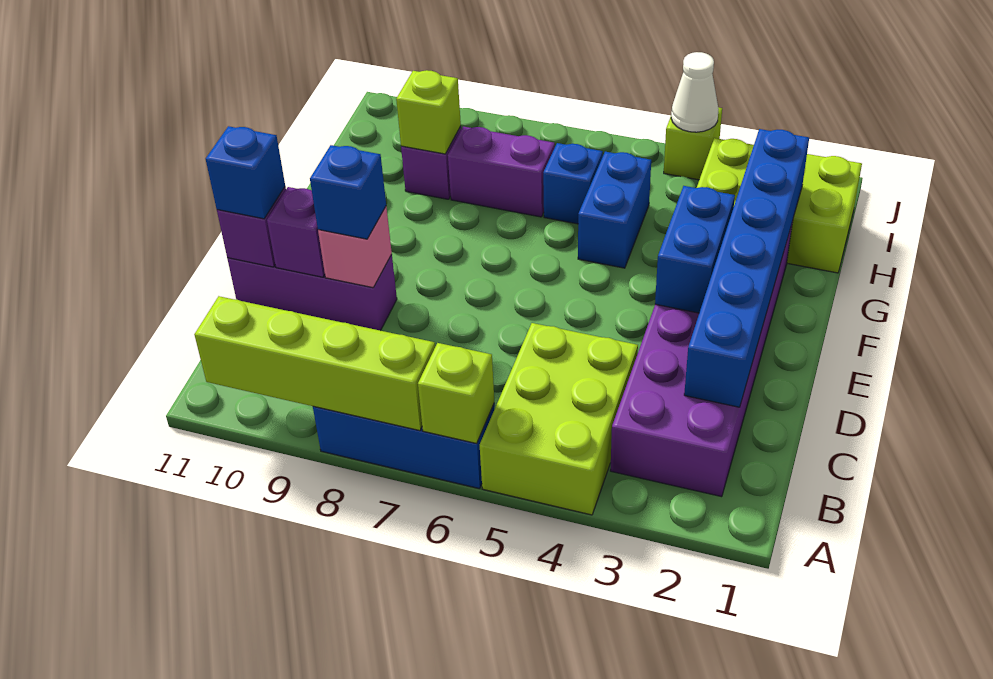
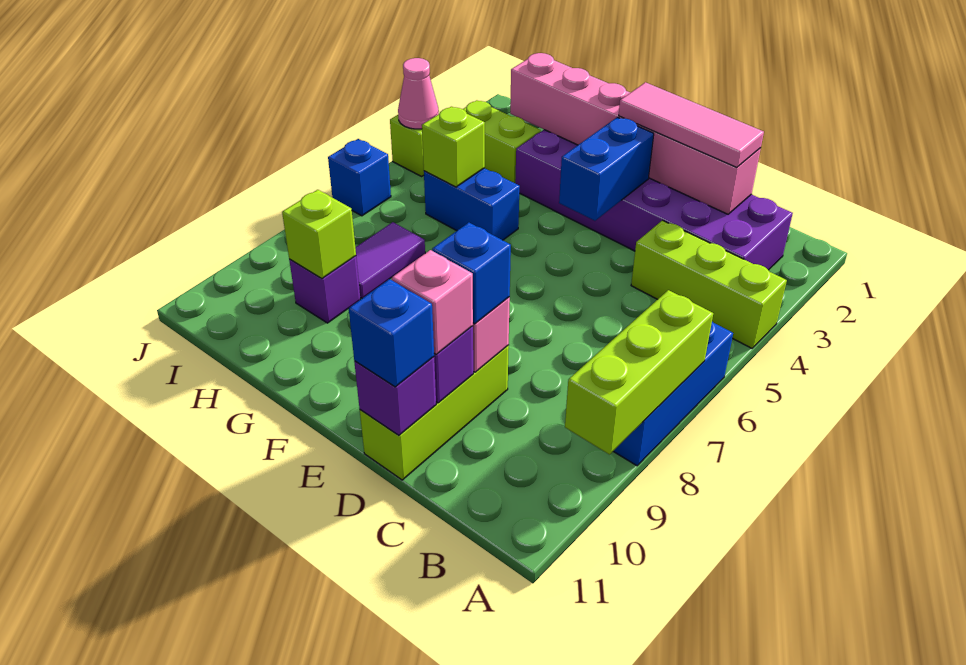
lime brick A4:C5 level 1 -> lime brick A4:C4 level 1
lime brick A6 level 2 -> lime brick H5 level 2
lime brick A7:A10 level 2 -> lime brick A7:A9 level 2
blue brick C2:H2 level 2 -> pink brick C2:H2 level 2
none -> pink tile C2:E2 level 3
purple brick D9:D11 level 1 -> lime brick D9:D11 level 1
none -> pink brick D10 level 3
blue brick E3:F3 level 2 -> blue brick E3:E4 level 2
lime brick H1:I3 level 1 -> lime brick H3:I3 level 1
blue brick H6 level 1 -> blue brick J6 level 1
purple brick H7:H8 level 1 -> purple tile H7:H8 level 1
white cone J4 level 2 -> pink cone J4 level 2

